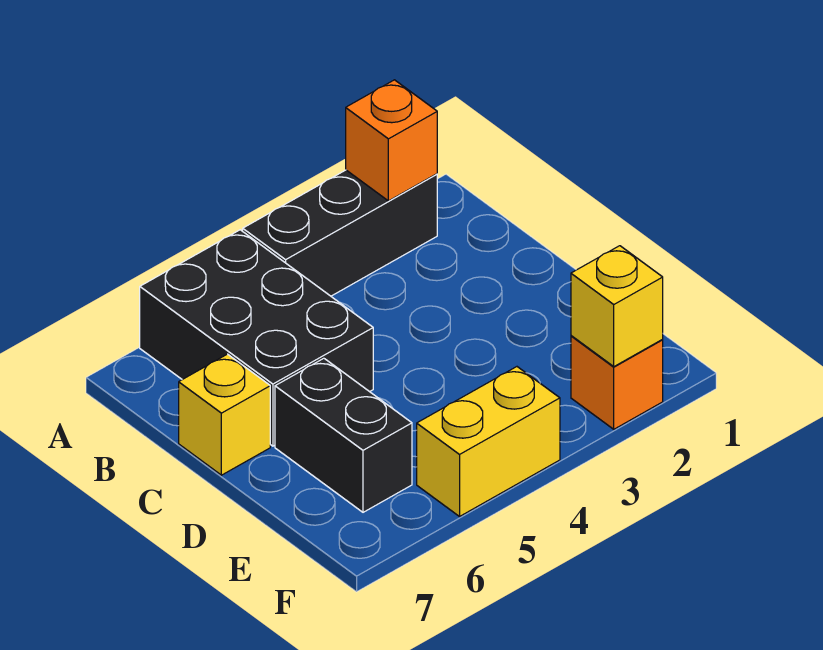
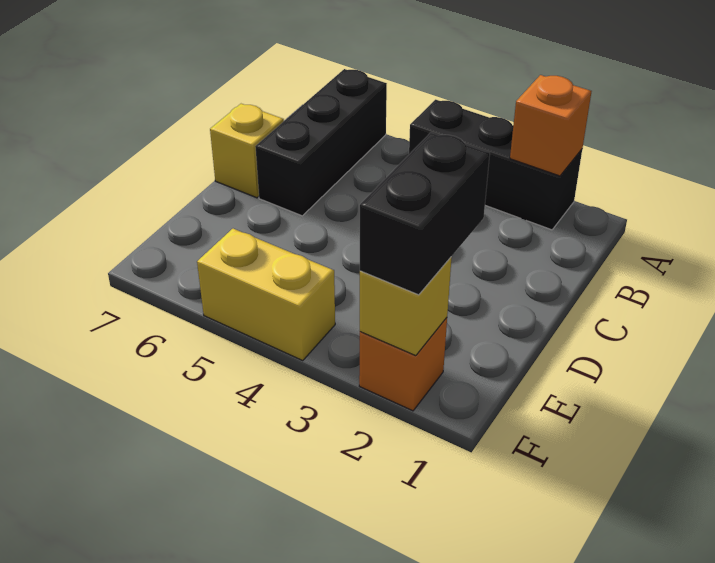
black brick A5:C6 level 1 -> black brick A6:C6 level 1
black brick D6:E6 level 1 -> black brick E2:F2 level 3

